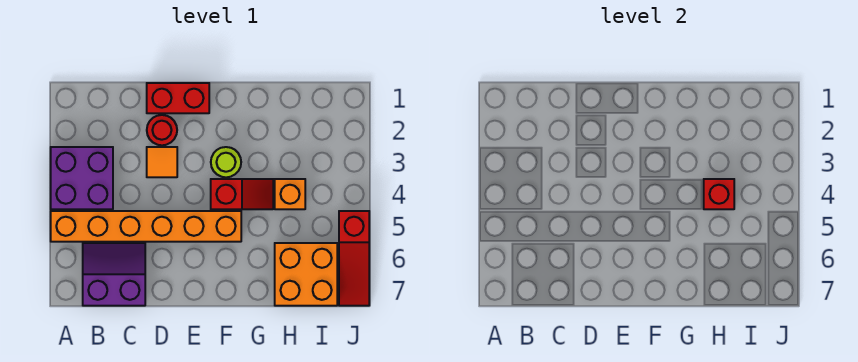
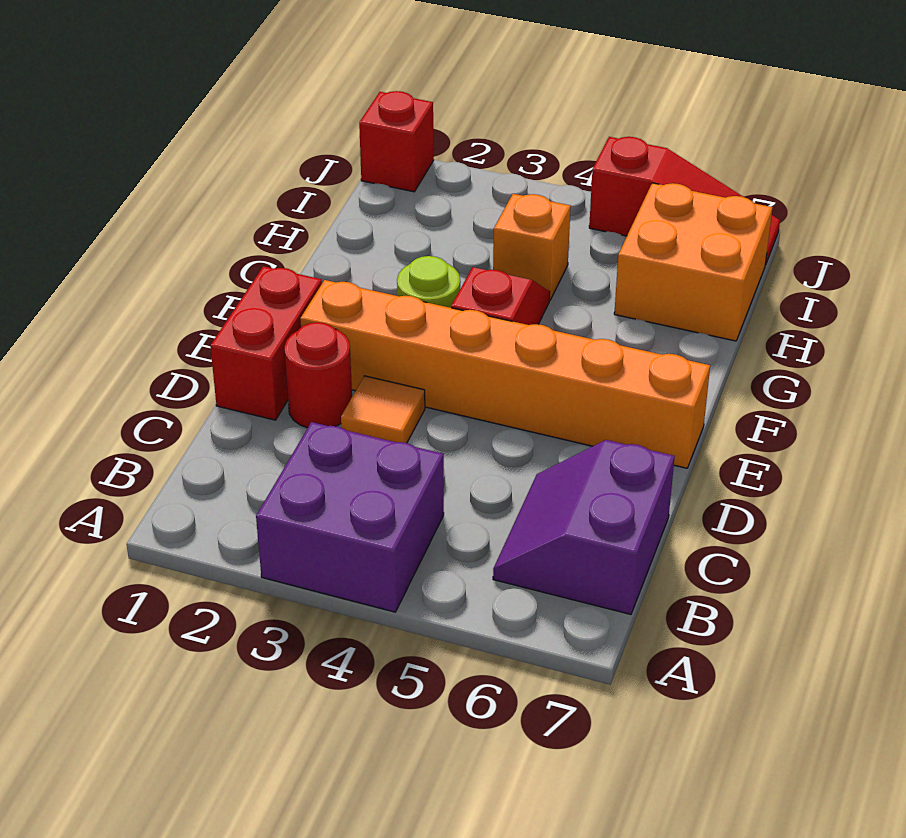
orange brick A5:F5 level 1 -> orange brick E2:E7 level 1
red brick H4 level 2 -> red brick J1 level 1

